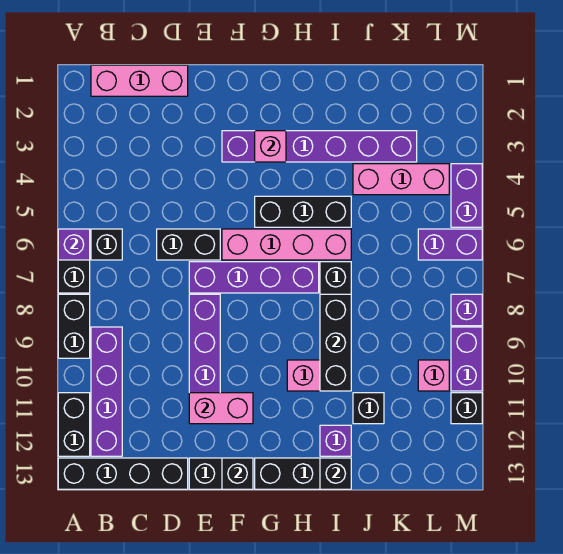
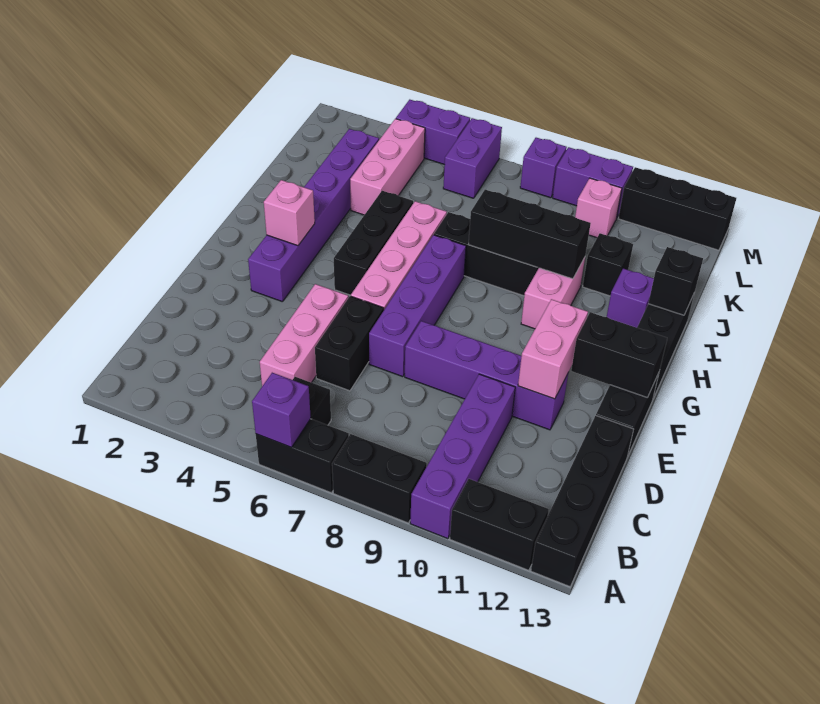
pink brick B1:D1 level 1 -> pink brick C5:E5 level 1
purple brick B9:B12 level 1 -> purple brick A10:D10 level 1
black brick F13 level 2 -> black brick F12:F13 level 2
black brick M11 level 1 -> black brick M11:M13 level 1

